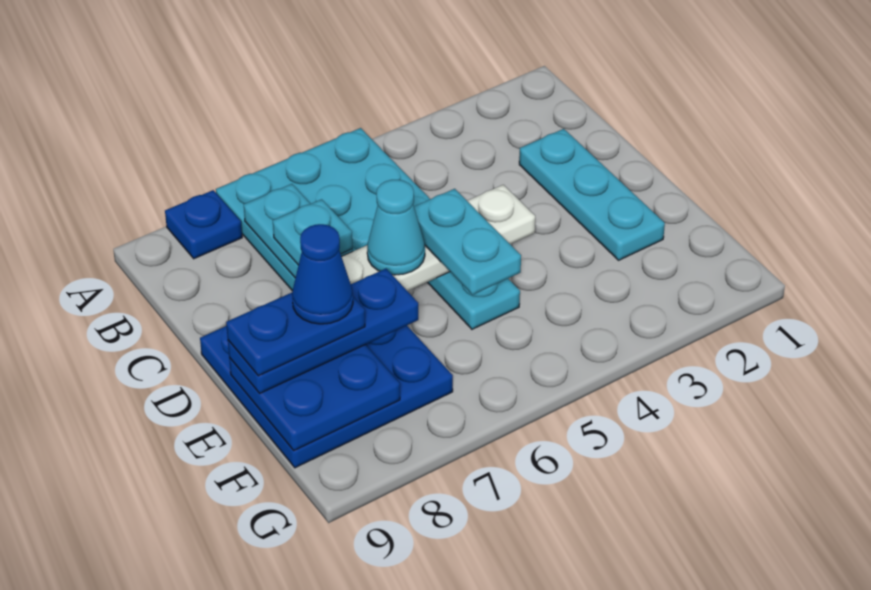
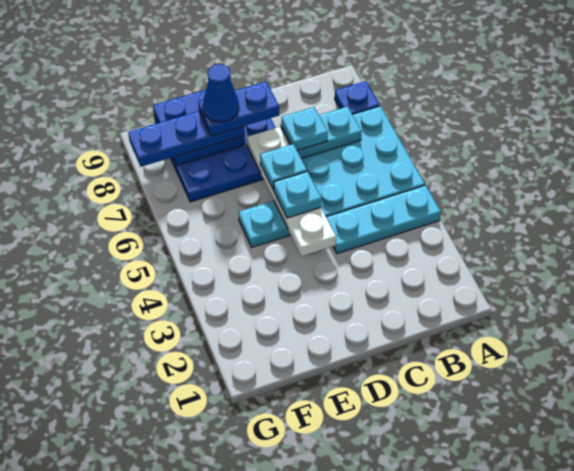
cyan plate C2:E2 level 1 -> cyan plate A4:C4 level 1
cyan plate D5:E5 level 3 -> cyan plate D5 level 3
cyan cone D6 level 3 -> cyan plate D6 level 3
blue plate E7:E9 level 3 -> blue plate E8:G8 level 3
blue plate E8:E9 level 4 -> blue plate D8:E8 level 4

